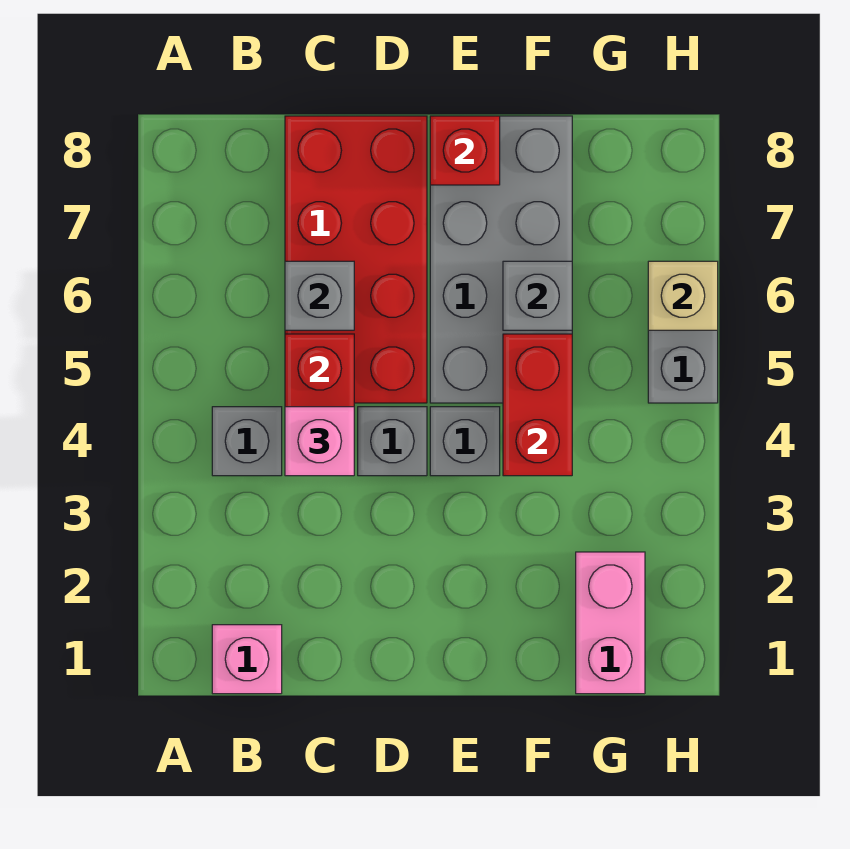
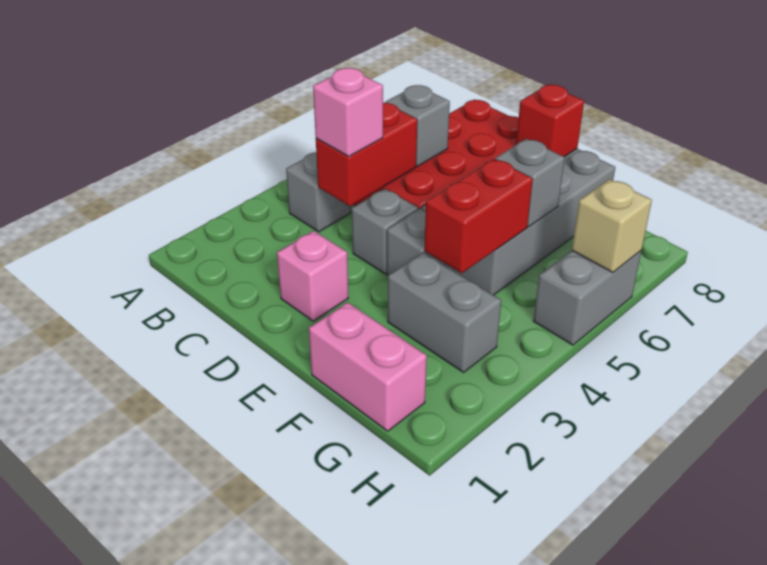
pink brick B1 level 1 -> pink brick D2 level 1
none -> grey brick F3:G3 level 1
pink brick G1:G2 level 1 -> pink brick F1:G1 level 1

